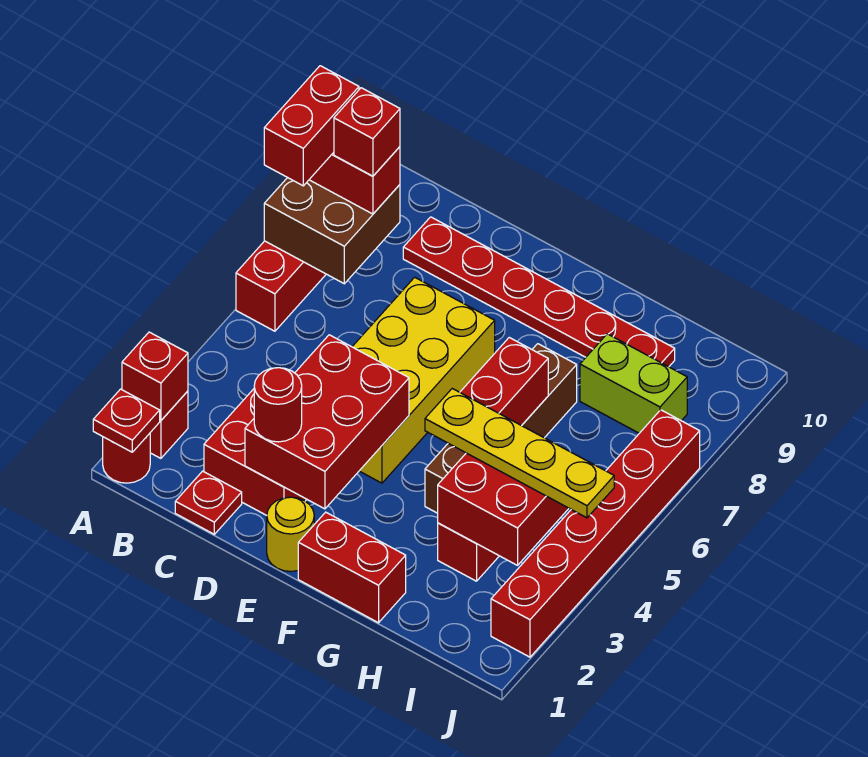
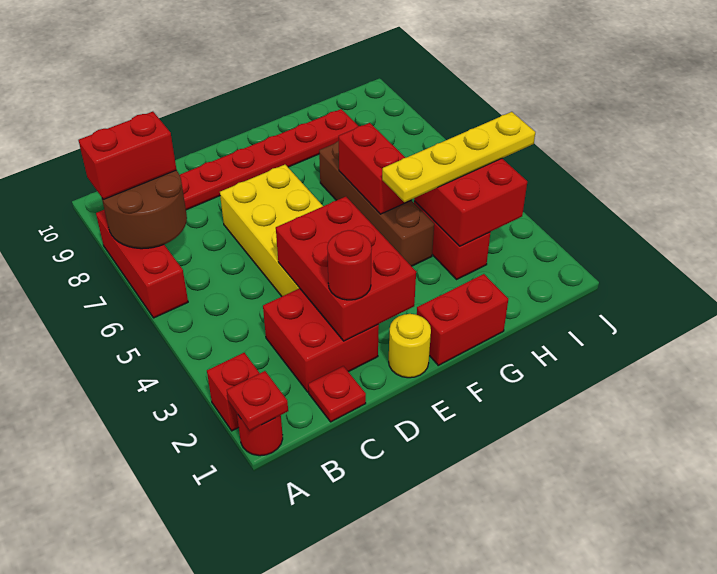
red brick A2 level 2 -> none
brown brick A7:B8 level 2 -> brown round brick A7:B8 level 2
red brick A7:A8 level 4 -> none
red brick B8 level 4 -> none
lime brick H8:I8 level 1 -> none
red brick J2:J7 level 1 -> none

